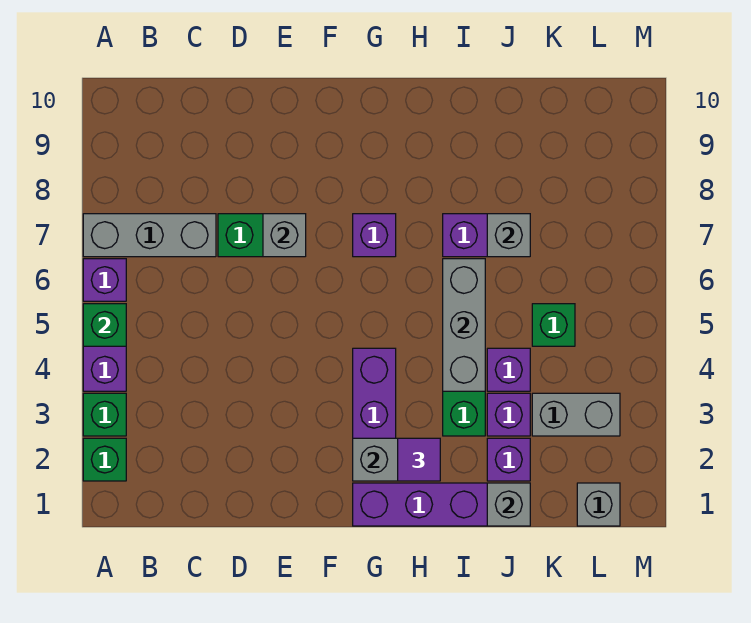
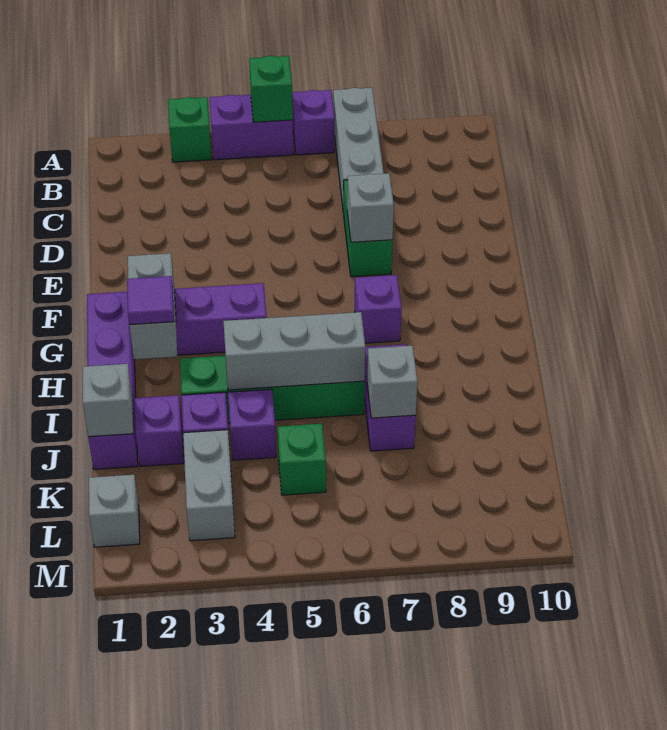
green brick A2 level 1 -> none

